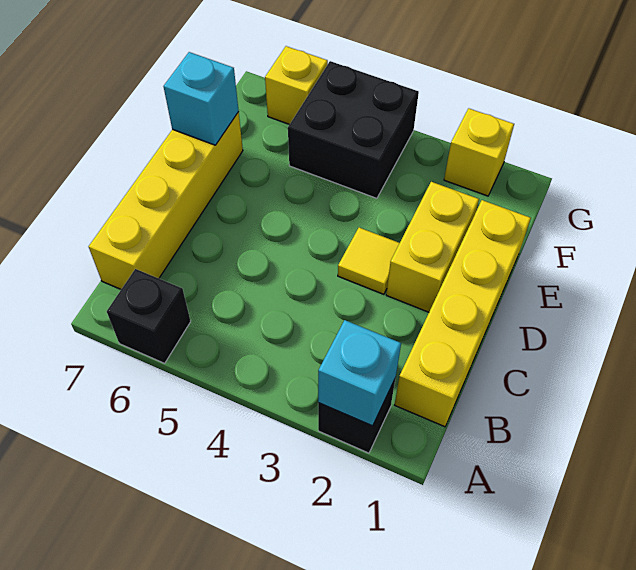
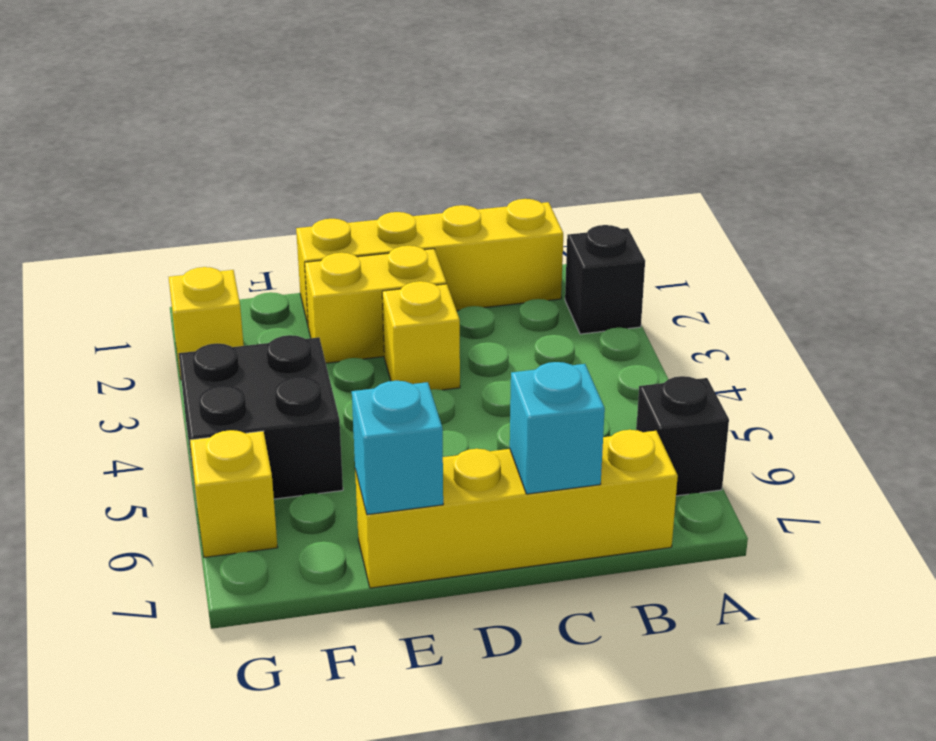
cyan brick A2 level 2 -> cyan brick C7 level 2
yellow tile D3 level 1 -> yellow brick D3 level 1

